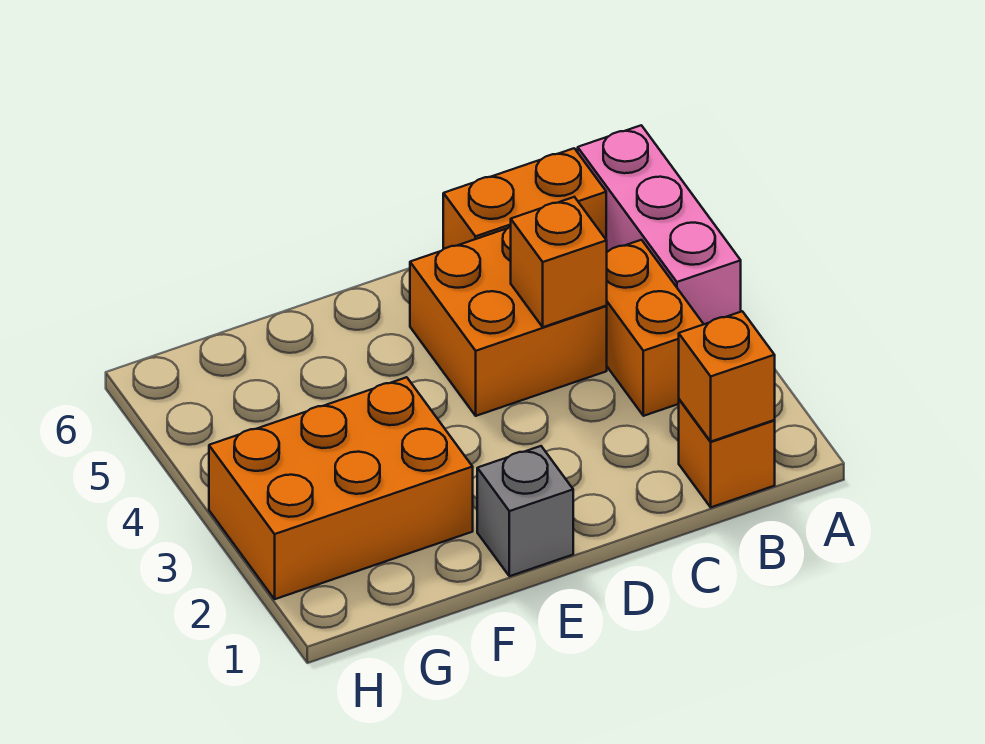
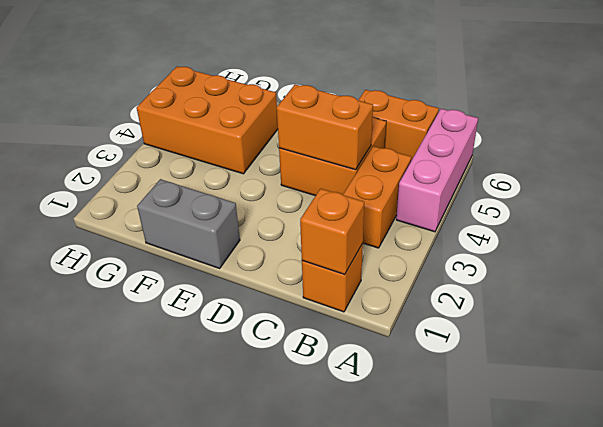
orange brick C4 level 2 -> orange brick C4:D4 level 2
grey brick E1 level 1 -> grey brick E1:F1 level 1
orange brick F2:H3 level 1 -> orange brick F4:H5 level 1

